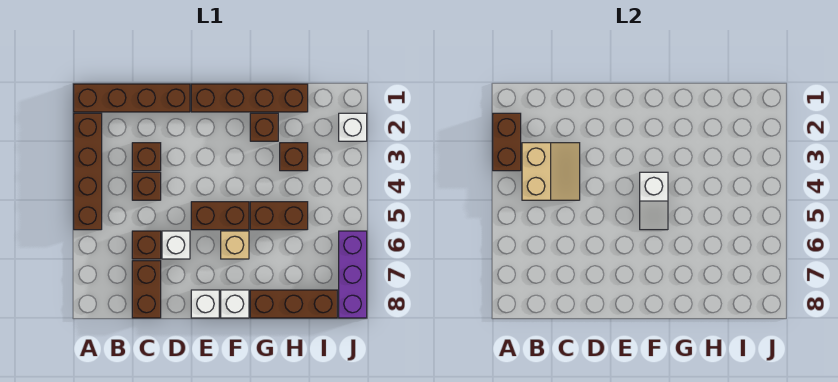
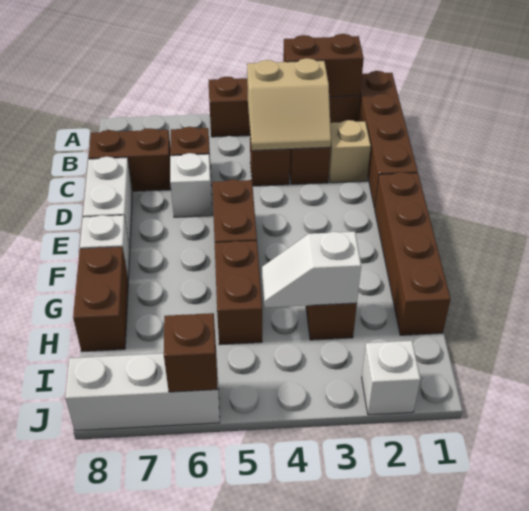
white brick E8 level 1 -> white brick D8:E8 level 1
white slope F4:F5 level 2 top 4 -> white slope H3:H4 level 2 top 3
tan brick F6 level 1 -> tan brick C2 level 1
brown brick G2 level 1 -> brown brick J6 level 2
brown brick G8:I8 level 1 -> brown brick G8:H8 level 1
purple brick J6:J8 level 1 -> white brick J6:J8 level 1

